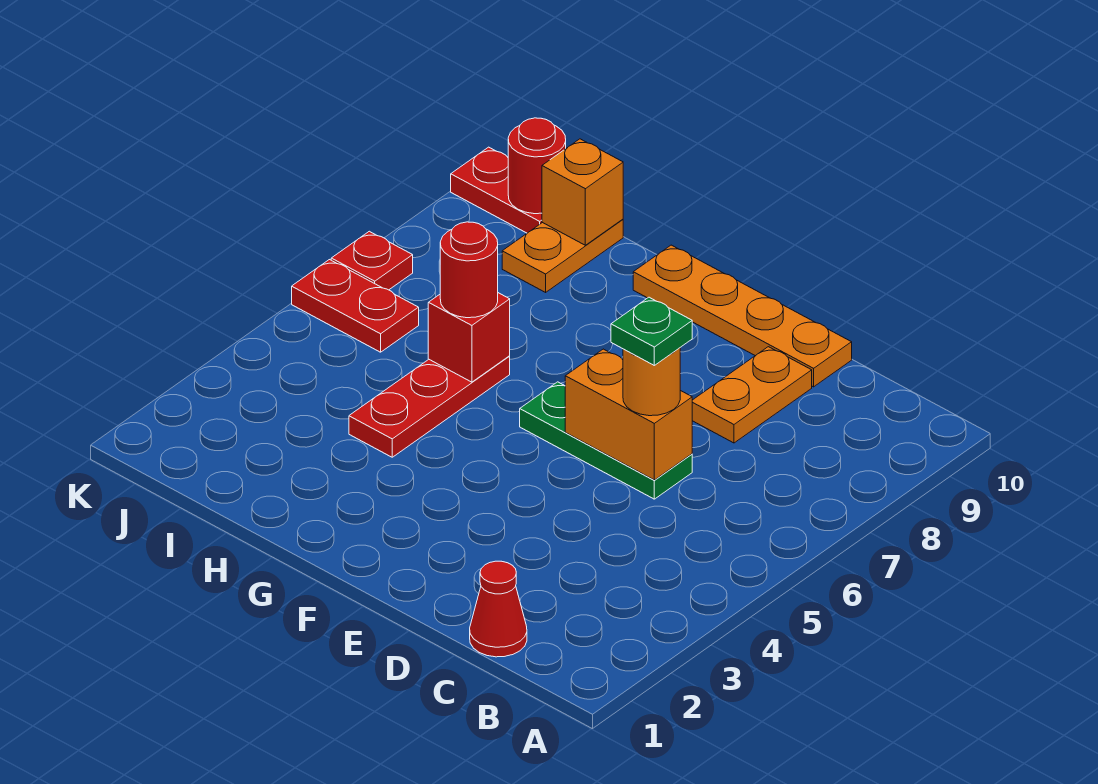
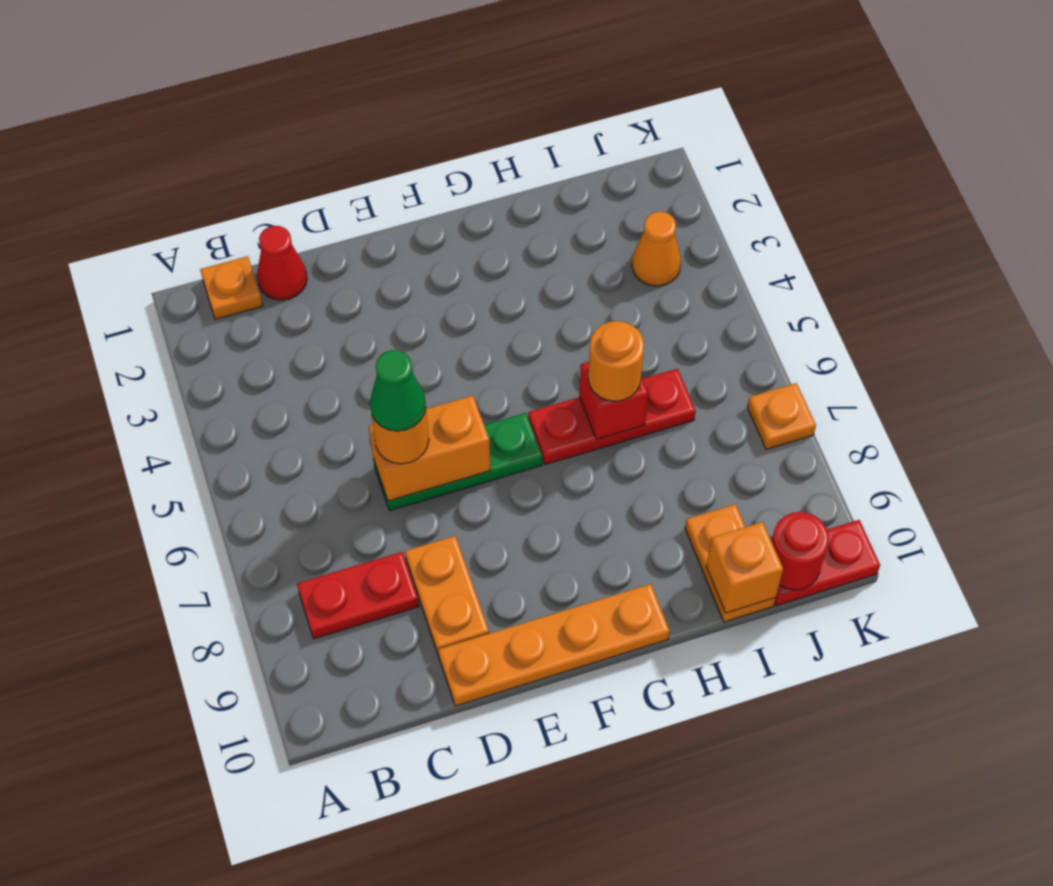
none -> orange plate B1 level 1
green plate D6 level 4 -> green cone D6 level 4
red plate H4:H6 level 1 -> red plate G6:I6 level 1
red round brick H6 level 3 -> orange round brick H6 level 3
none -> orange cone J3 level 1
red plate J6:K6 level 1 -> red plate B8:C8 level 1
red plate K7 level 1 -> orange plate K7 level 1

